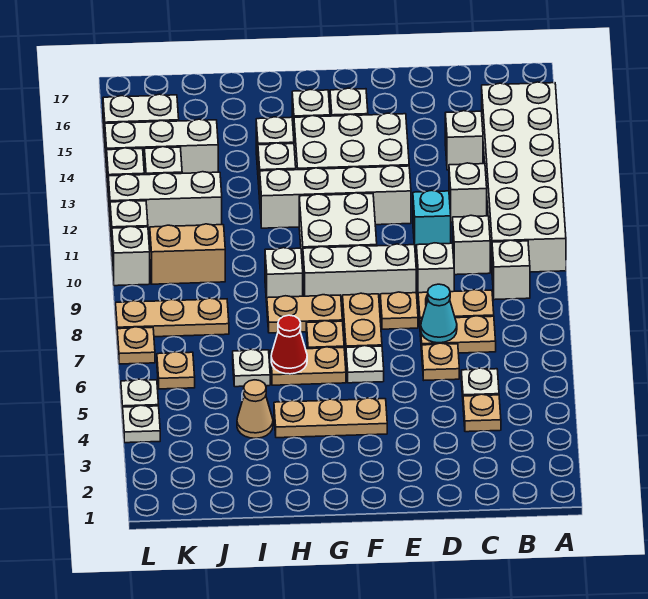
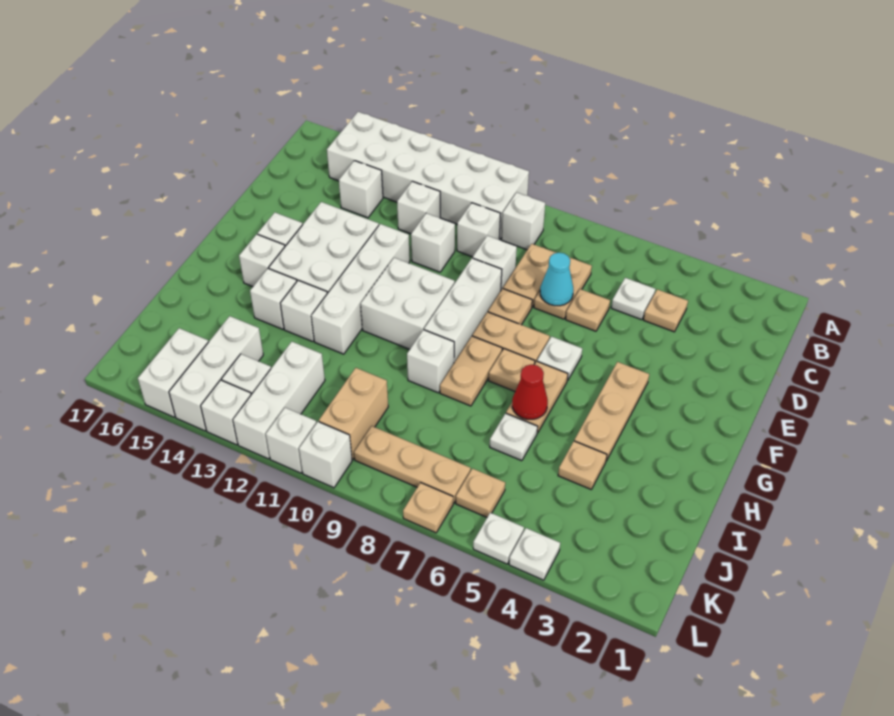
cyan brick D11 level 1 -> white brick D11 level 1
tan cone I4 level 1 -> tan plate I4 level 1
tan plate J8:L8 level 1 -> tan plate K7:K9 level 1

